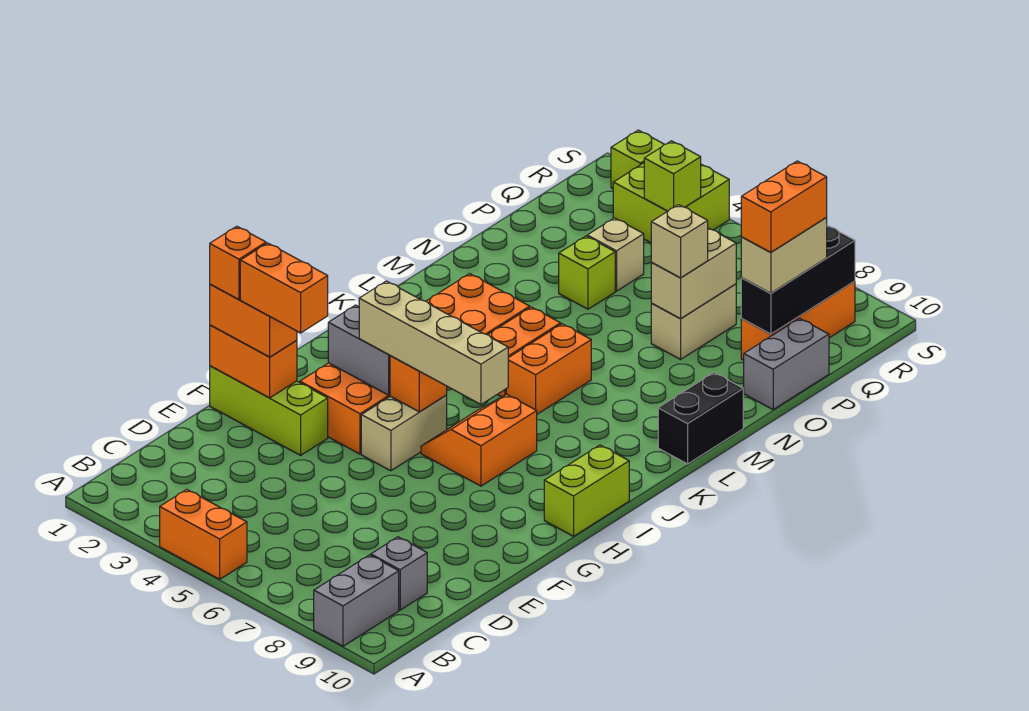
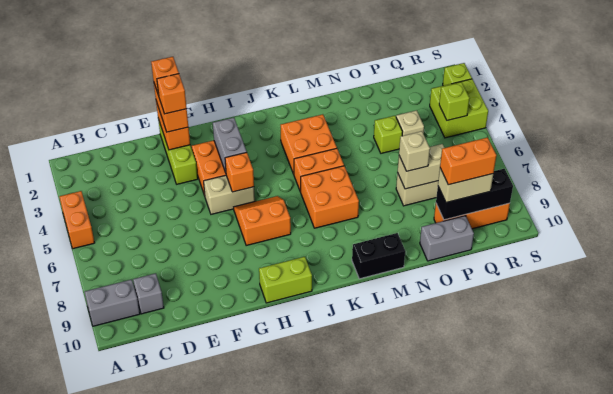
orange brick F2:F3 level 4 -> orange brick F2 level 4
tan brick H4:H7 level 3 -> none
orange brick K6:L6 level 1 -> orange brick K6:L7 level 1

